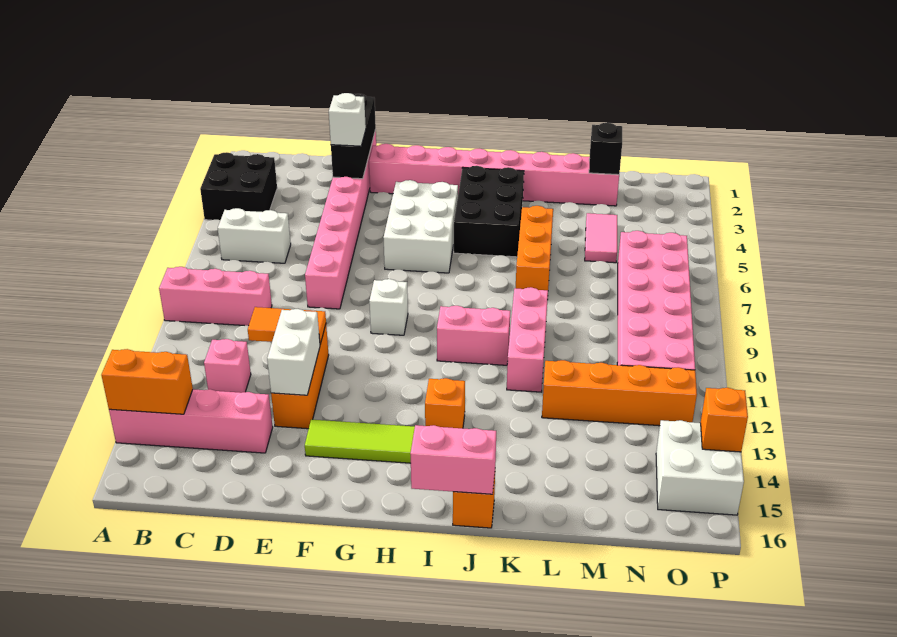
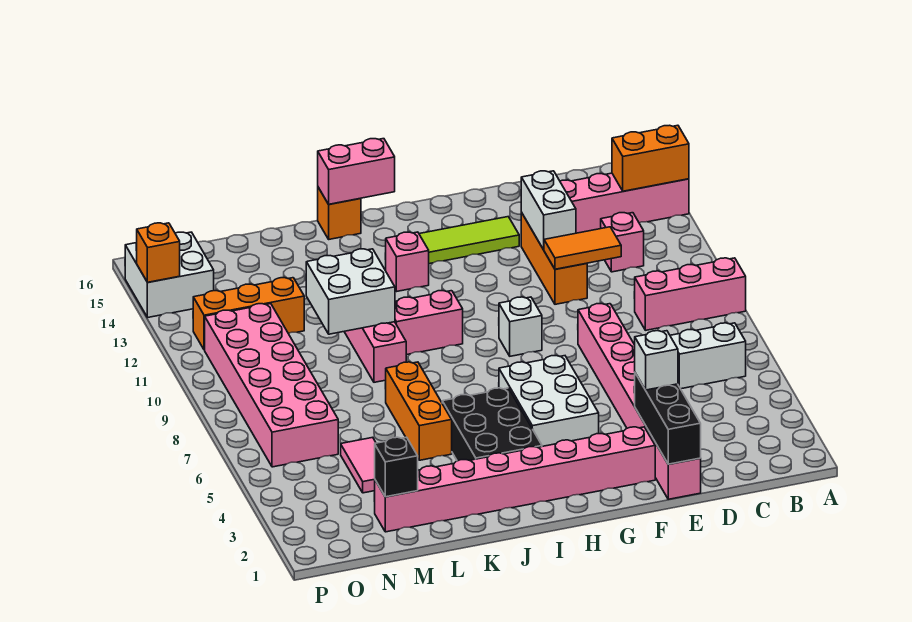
black brick A3:B4 level 1 -> none
orange brick I13 level 1 -> pink brick I13 level 1
none -> white brick K10:L11 level 2
orange brick L12:O12 level 1 -> orange brick M12:O12 level 1

